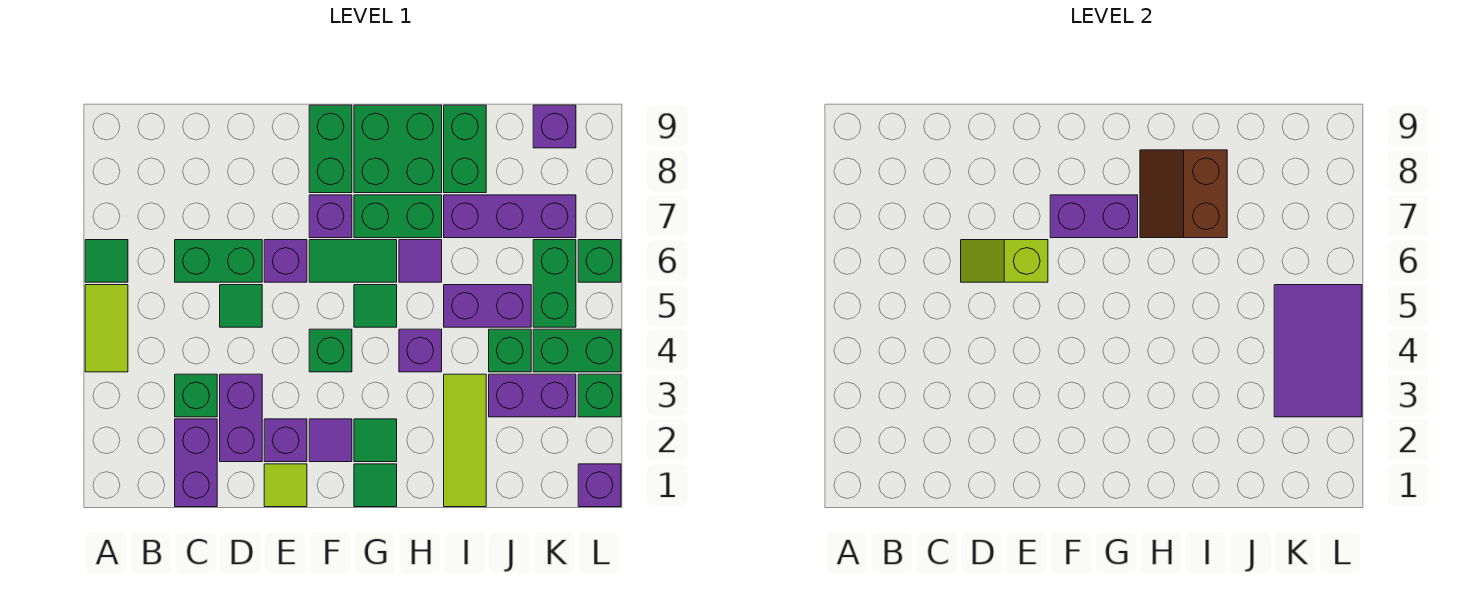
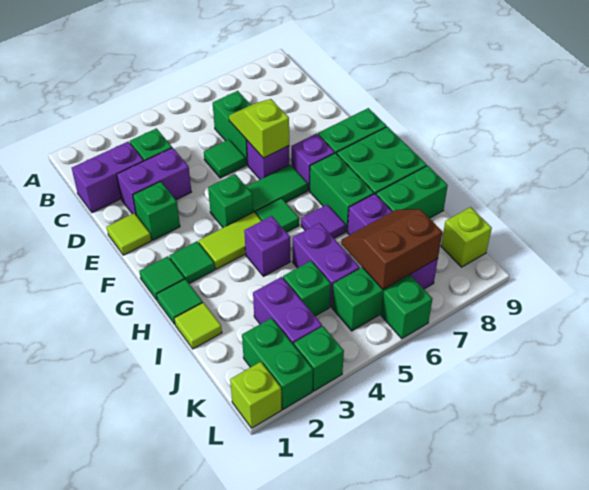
lime tile A4:A5 level 1 -> lime tile G3:G4 level 1
green tile A6 level 1 -> green tile H1 level 1
purple brick E2 level 1 -> green brick E2 level 1
purple tile F2 level 1 -> none
green tile F6:G6 level 1 -> green tile F5:F6 level 1
purple brick F7:G7 level 2 -> none
brown slope H7:I8 level 2 top I -> brown slope J6:K7 level 2 top K
lime tile I1:I3 level 1 -> lime tile I1 level 1
purple tile K3:L5 level 2 -> none
green brick K4:L4 level 1 -> green brick K2:L2 level 1
purple brick K9 level 1 -> lime brick K9 level 1
purple brick L1 level 1 -> lime brick L1 level 1

